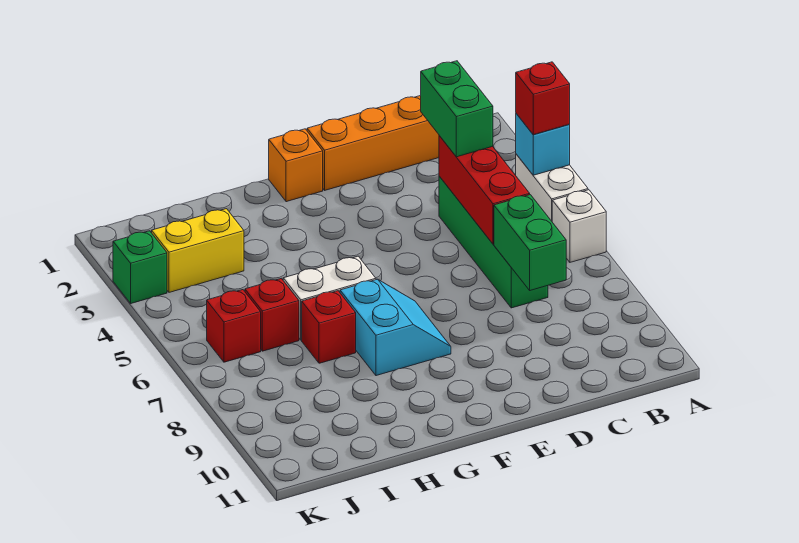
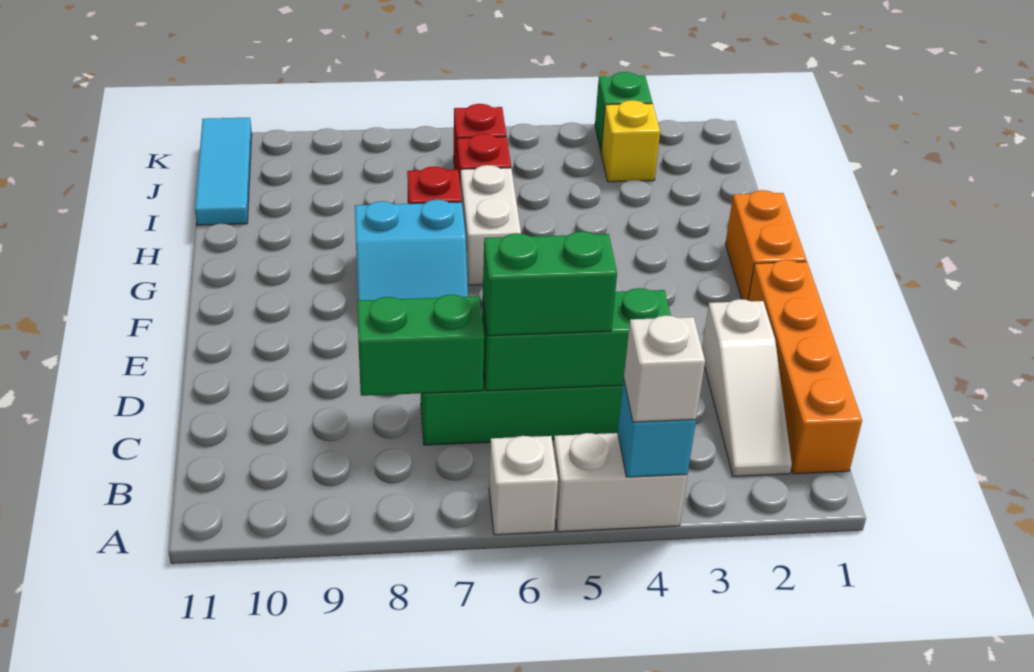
red brick A4 level 3 -> white brick A4 level 3
none -> white slope B2:D2 level 1 top D
green brick C3:C4 level 3 -> green brick C5:C6 level 3
red brick C4:C6 level 2 -> green brick C4:C6 level 2
orange brick F1 level 1 -> orange brick F1:G1 level 1
yellow brick I3:J3 level 1 -> yellow brick J3 level 1
none -> cyan tile I11:K11 level 1

